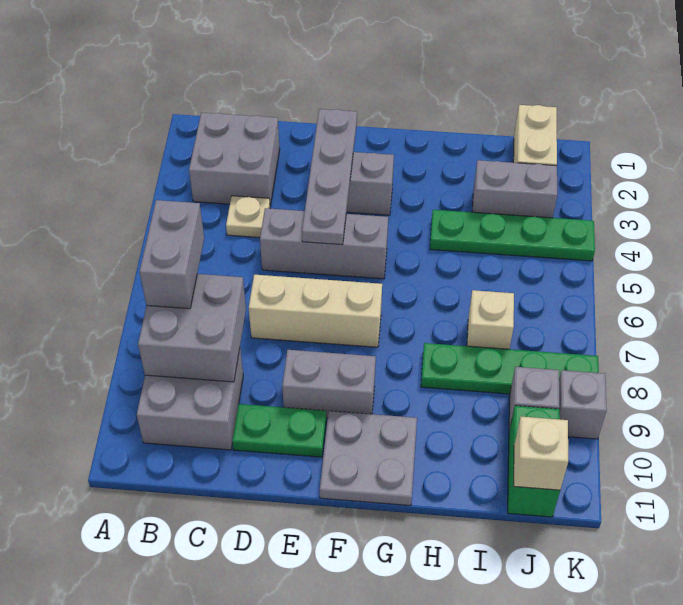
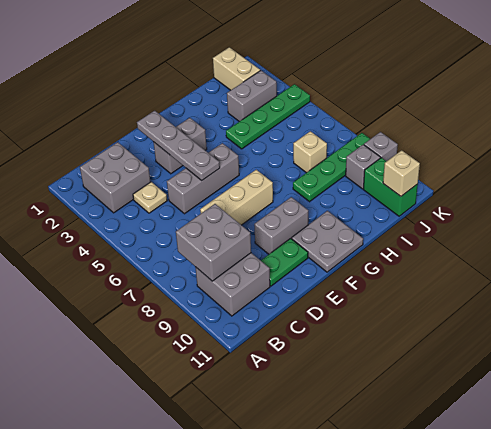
grey brick B7:B8 level 3 -> none

